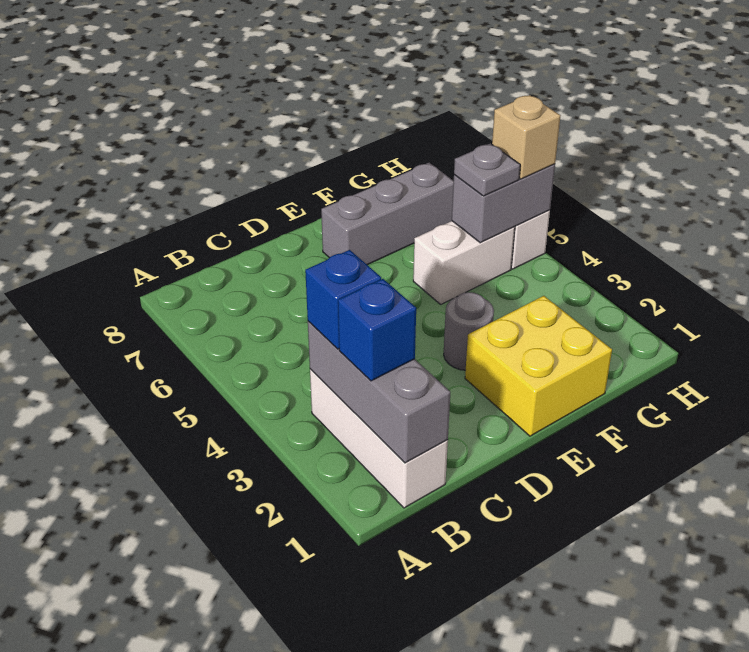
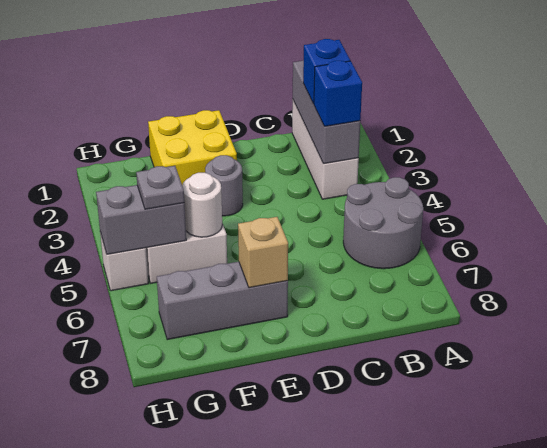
none -> grey round brick A5:B6 level 1
none -> white round brick F5 level 2
tan brick H5 level 3 -> tan brick E7 level 2

